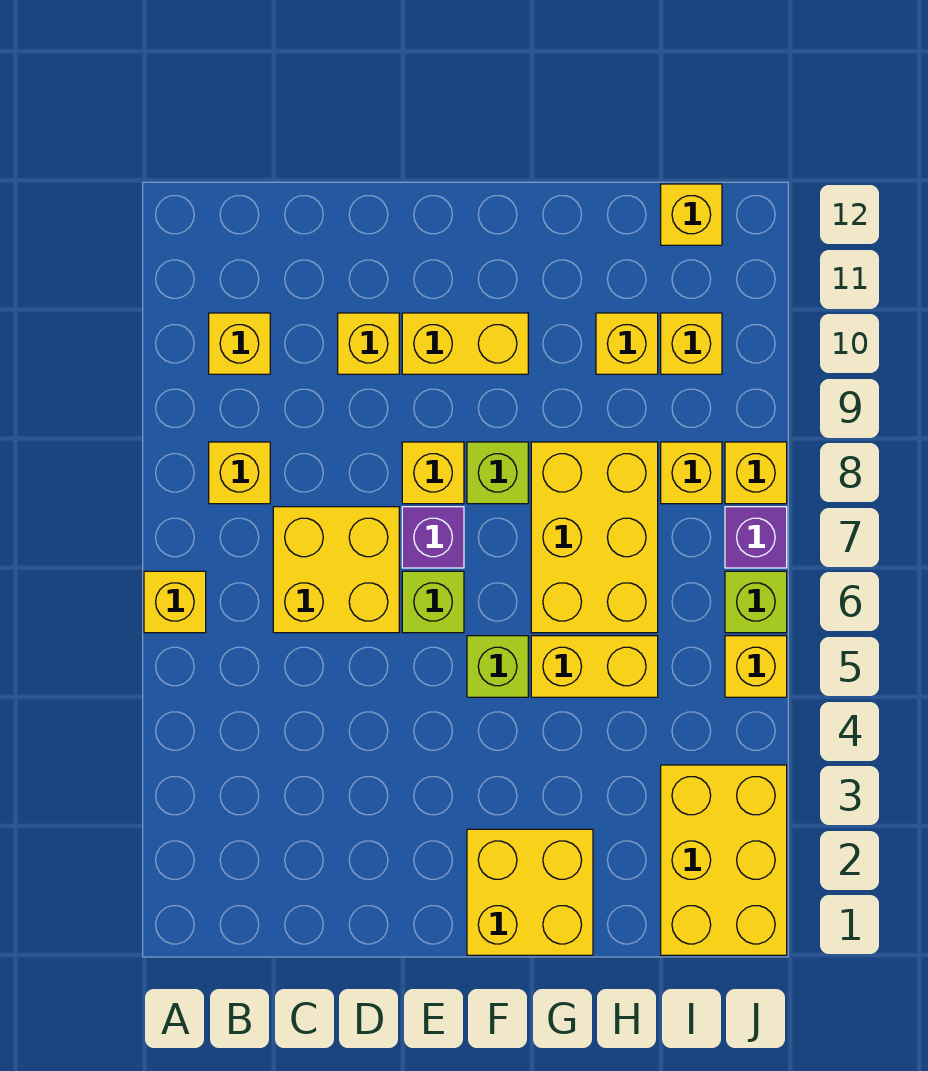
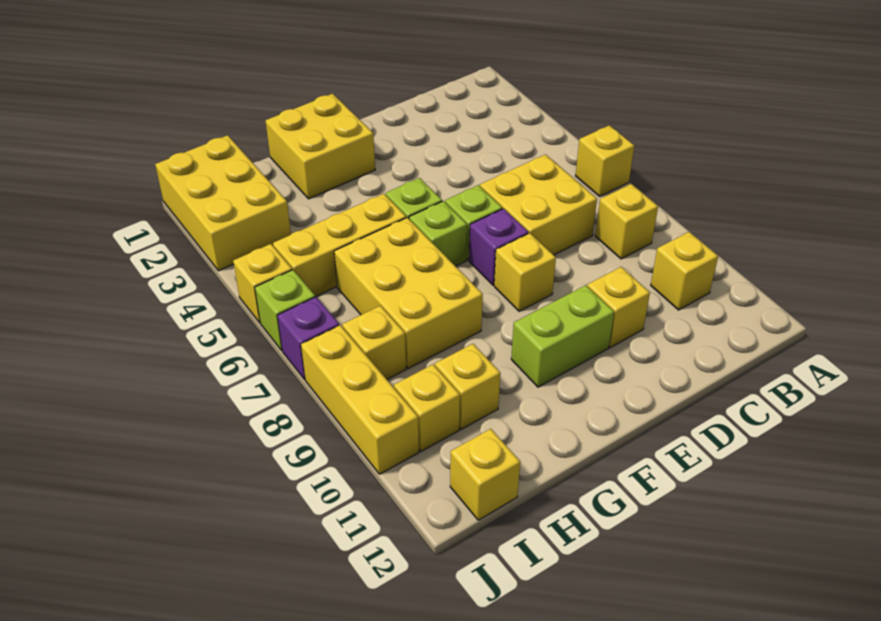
yellow brick E10:F10 level 1 -> lime brick E10:F10 level 1
lime brick F8 level 1 -> lime brick F6 level 1
yellow brick G5:H5 level 1 -> yellow brick G5:I5 level 1
yellow brick J8 level 1 -> yellow brick J8:J10 level 1

